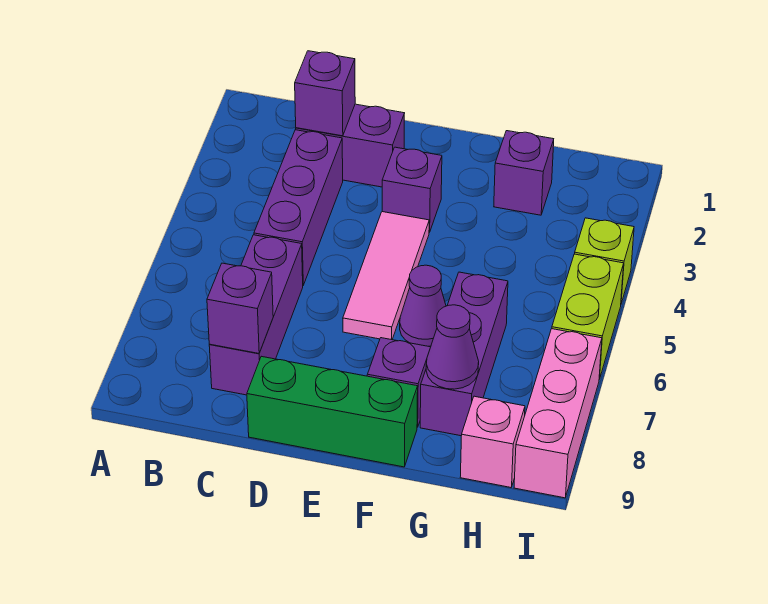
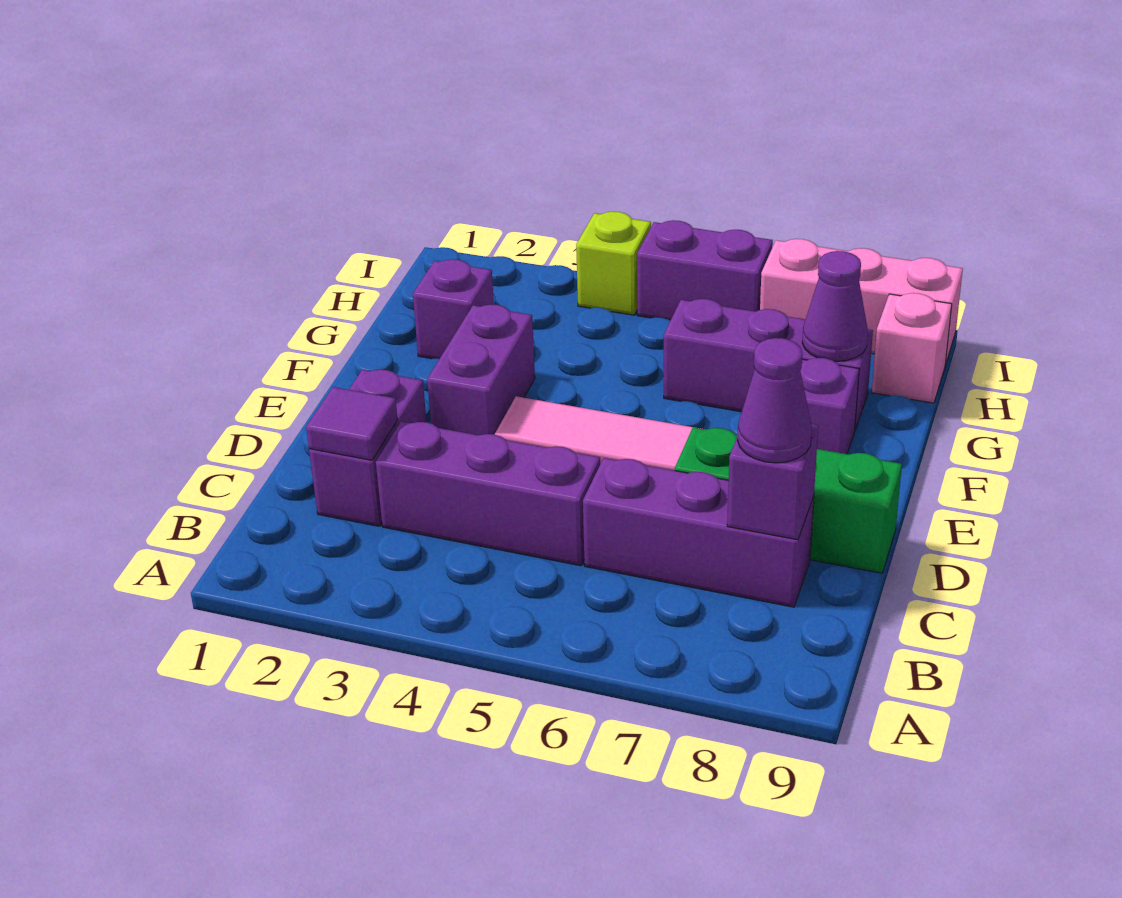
purple brick C2 level 2 -> purple tile C2 level 2
green brick D9:F9 level 1 -> green brick D7:D9 level 1
purple brick E3 level 1 -> purple brick E3:F3 level 1
purple cone F6 level 1 -> purple cone C8 level 3
lime brick I5:I6 level 1 -> purple brick I5:I6 level 1

